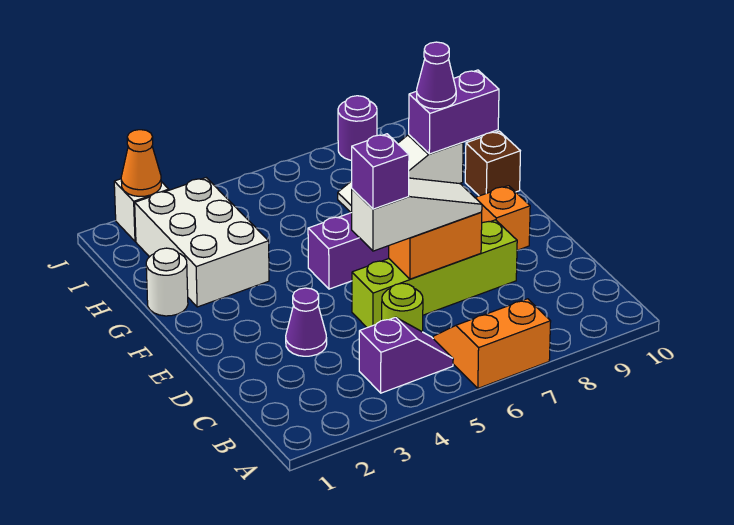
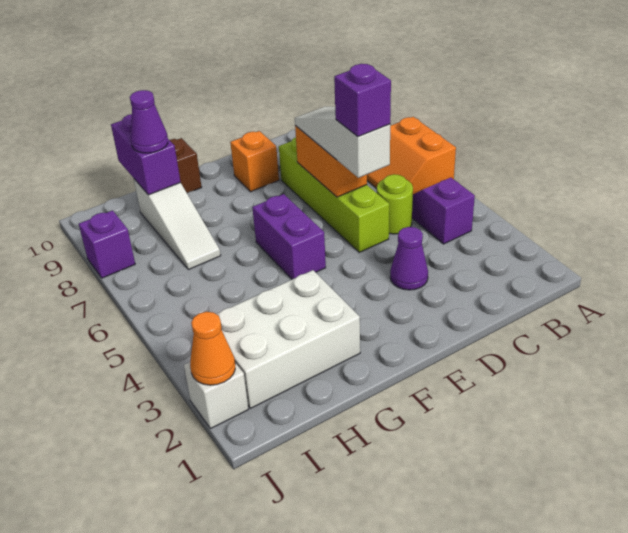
white round brick G1 level 1 -> none
purple round brick J8 level 1 -> purple brick J8 level 1

